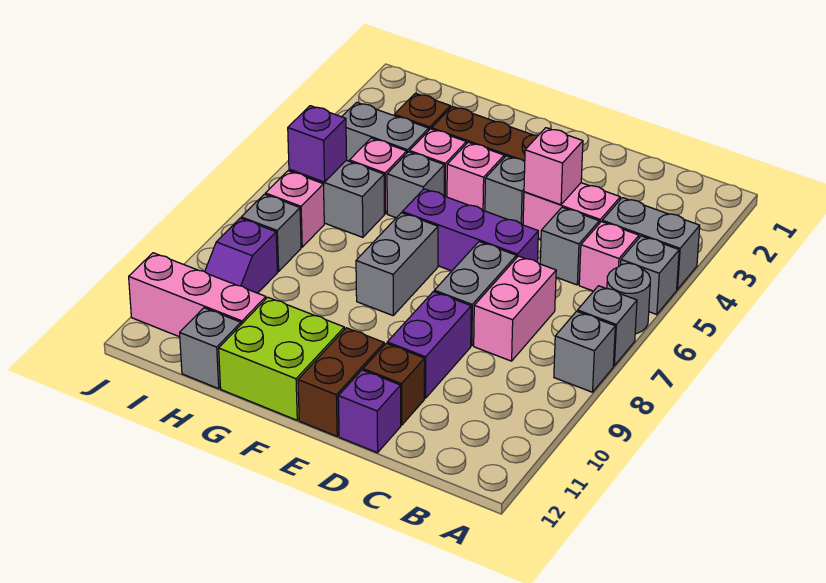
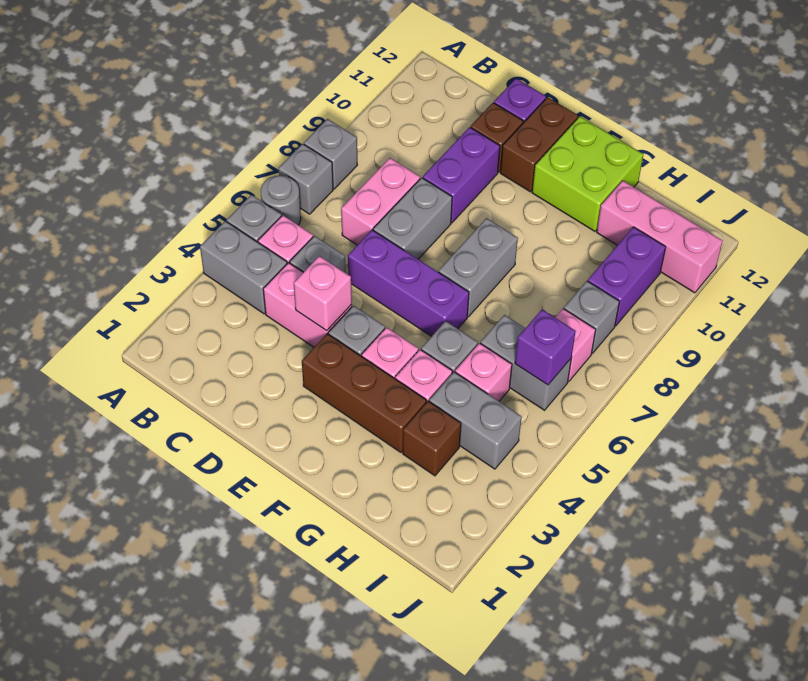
grey brick H12 level 1 -> none
purple slope I9:I10 level 1 top 9 -> purple brick I9:I10 level 1

